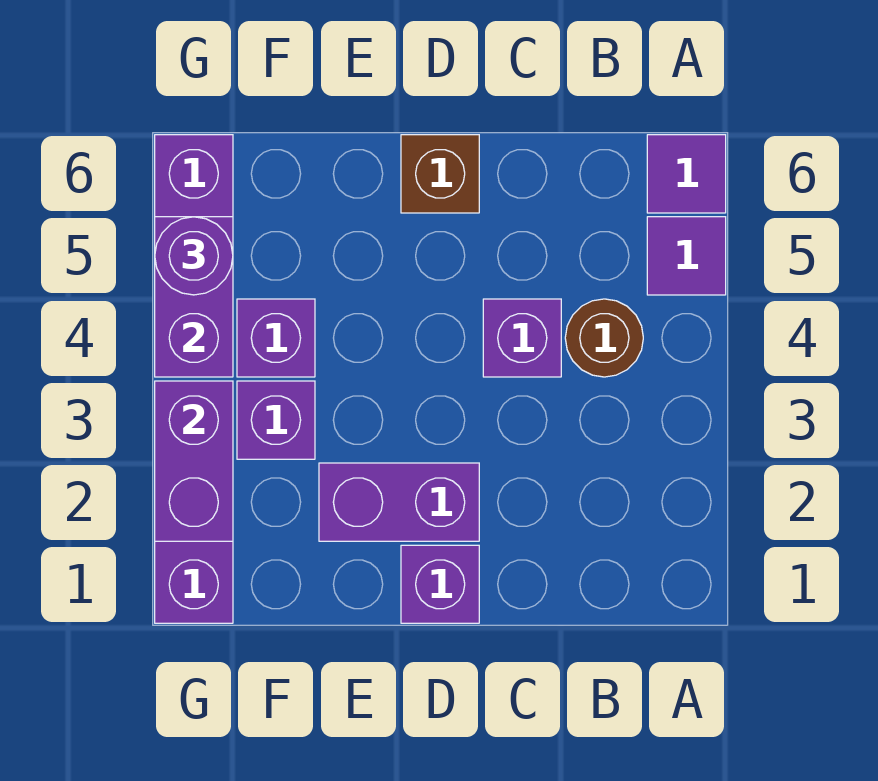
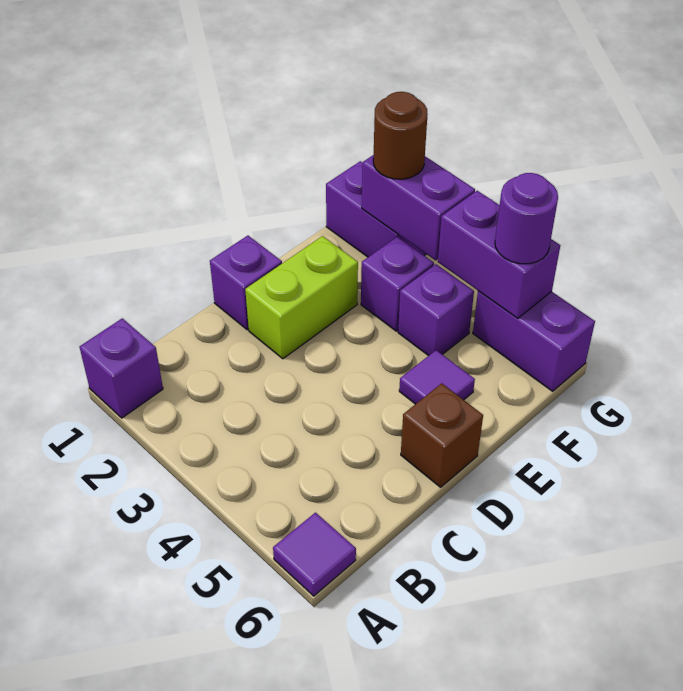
purple tile A5 level 1 -> purple tile E5 level 1
brown round brick B4 level 1 -> brown round brick G2 level 3
purple brick C4 level 1 -> purple brick A1 level 1
purple brick D2:E2 level 1 -> lime brick D2:E2 level 1

